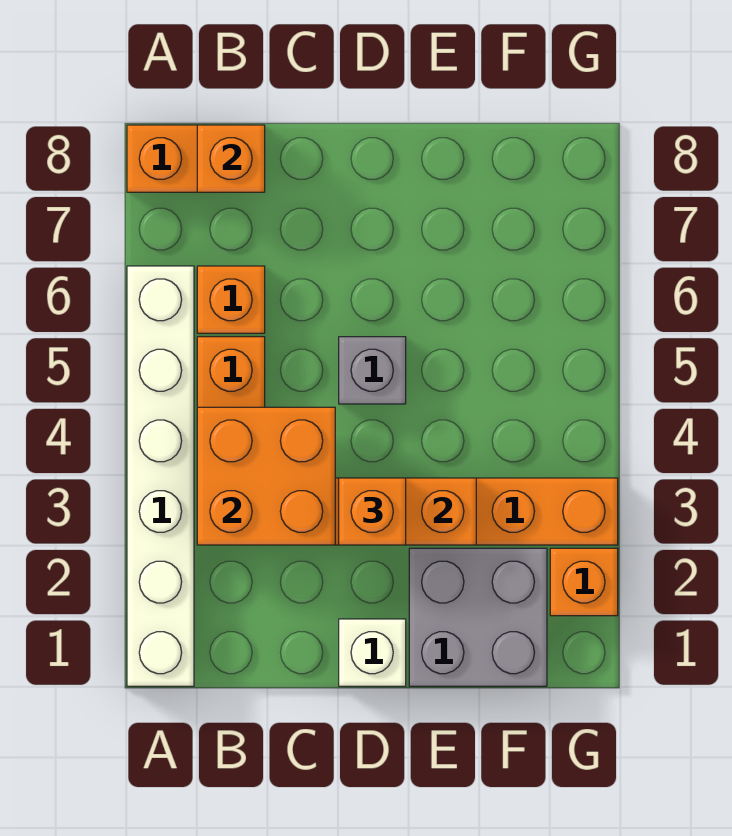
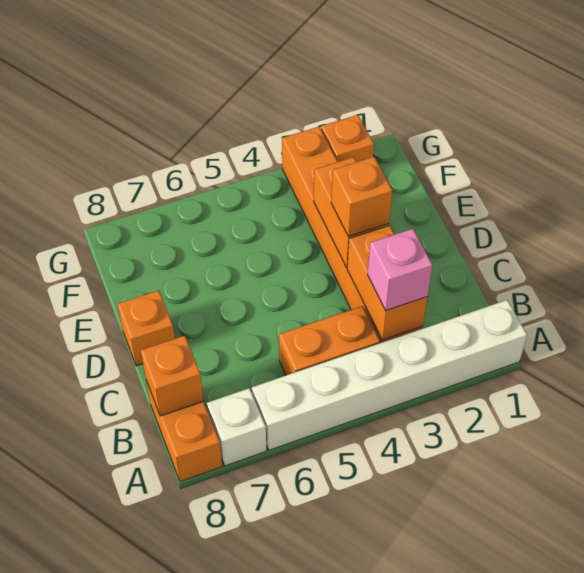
orange brick B3:C4 level 2 -> orange brick B3:C3 level 2
none -> pink brick B3 level 3
orange brick B6 level 1 -> orange brick D8 level 1
white brick D1 level 1 -> white brick A7 level 1
grey brick D5 level 1 -> none
grey brick E1:F2 level 1 -> none

